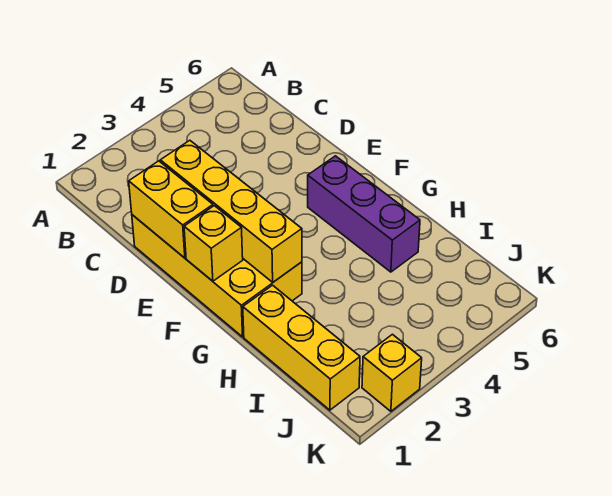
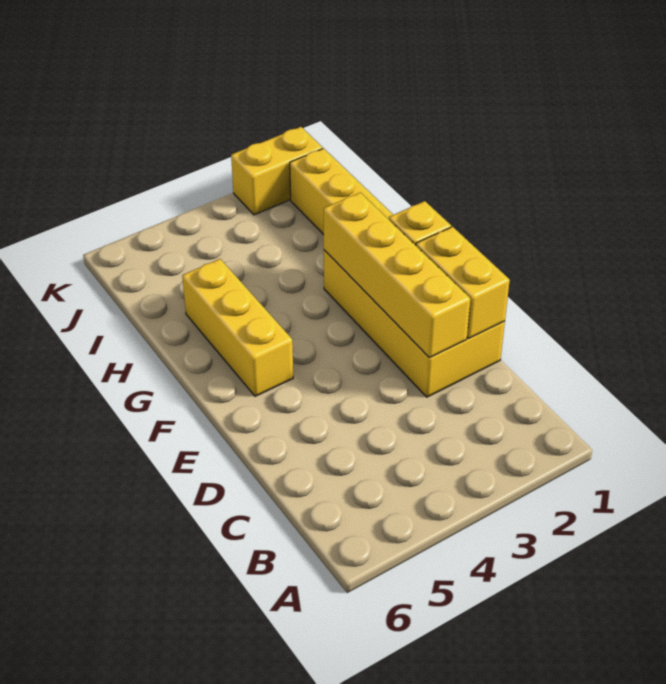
purple brick F5:H5 level 1 -> yellow brick F5:H5 level 1
yellow brick K2 level 1 -> yellow brick K1:K2 level 1

